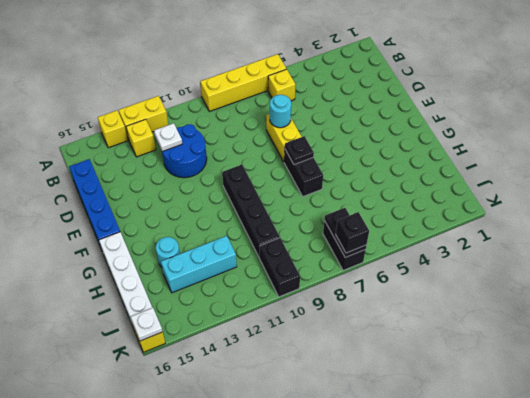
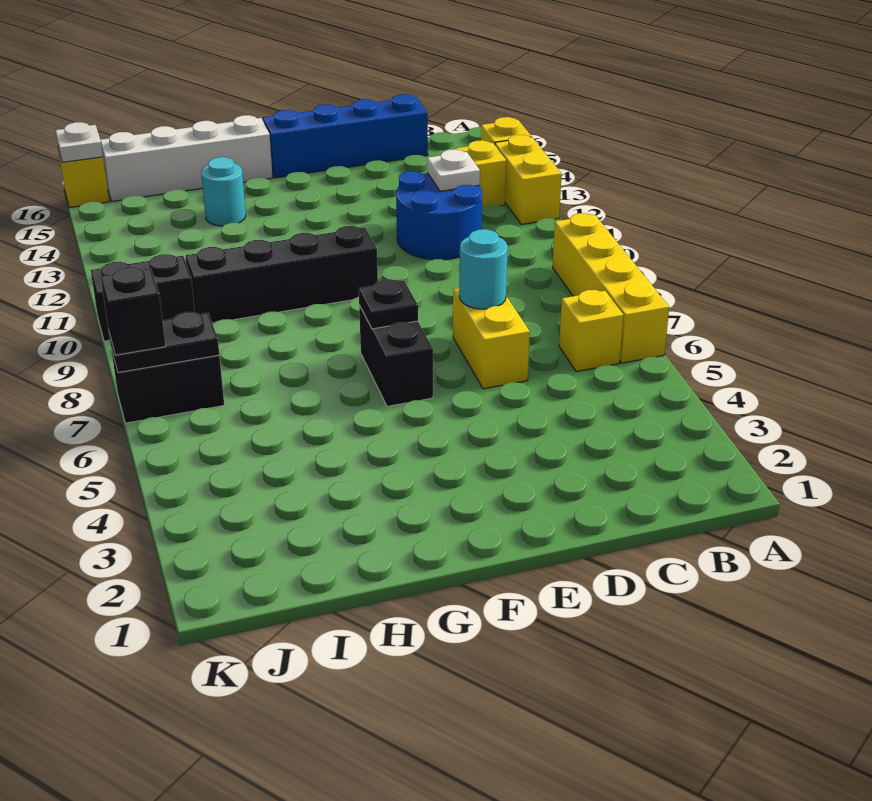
yellow brick D7:E7 level 1 -> yellow brick D6:D7 level 1
black brick F7:G7 level 1 -> black brick F6:F7 level 1
cyan brick I12:I14 level 1 -> none

